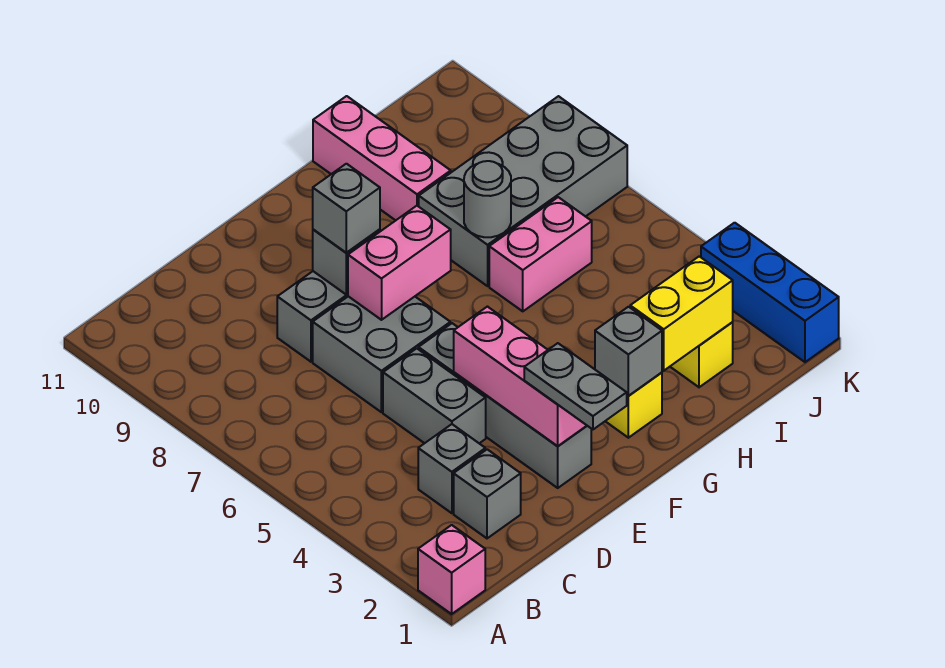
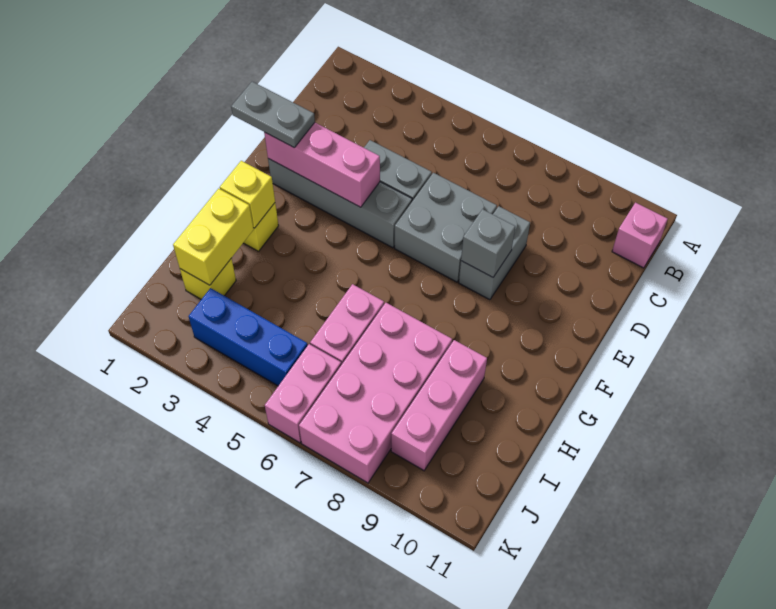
pink brick A1 level 1 -> pink brick B11 level 1
grey brick C2 level 1 -> none
grey brick C3 level 1 -> none
pink brick E7:F7 level 2 -> pink brick J6:K6 level 1
grey brick E8 level 3 -> none
grey brick G2 level 2 -> yellow brick G2 level 2
grey brick H7:K8 level 1 -> pink brick H7:K8 level 1
grey round brick H7 level 2 -> none
pink brick H9:H11 level 1 -> pink brick H9:J9 level 1
blue brick K1:K3 level 1 -> blue brick J3:J5 level 1

